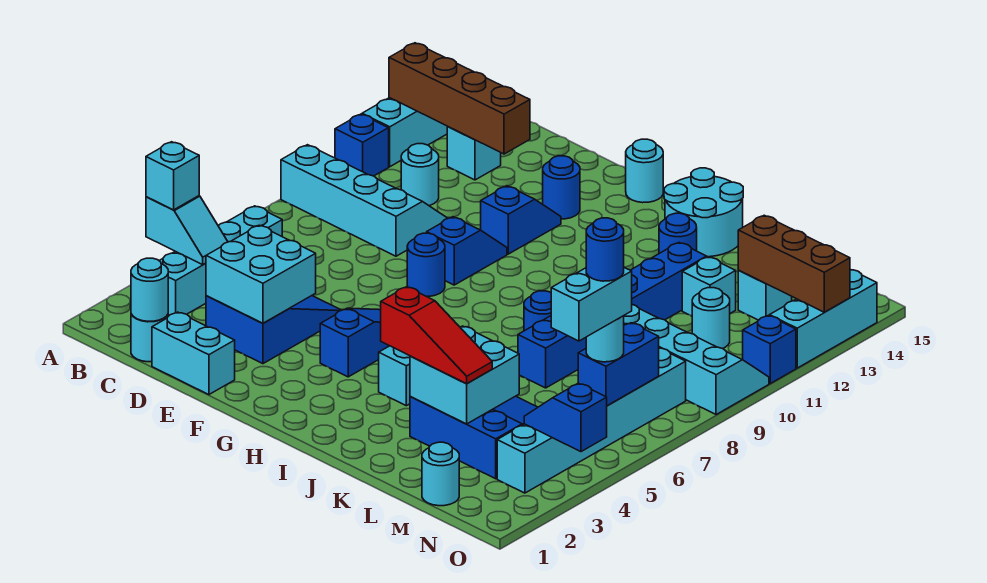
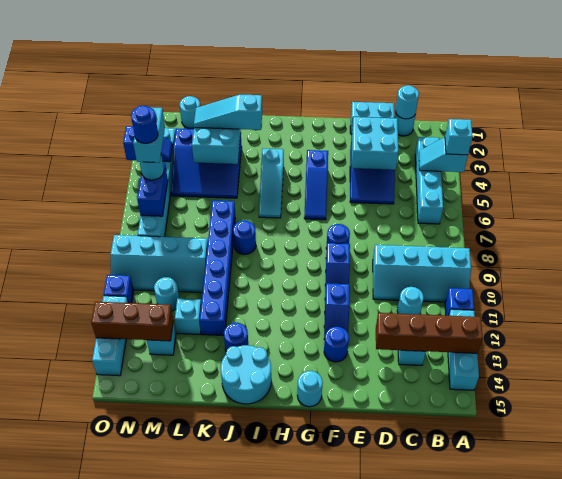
red slope J3:L3 level 3 top J -> cyan slope J3:L3 level 3 top J

